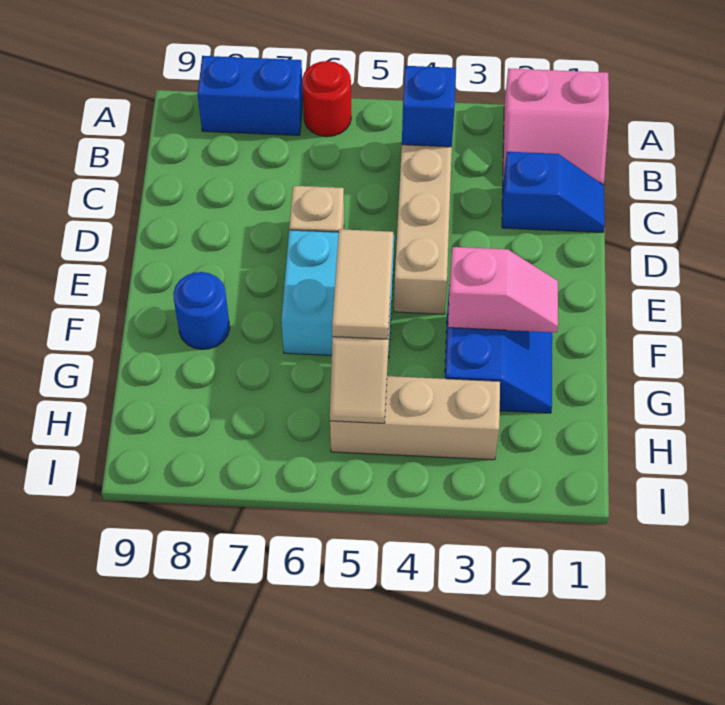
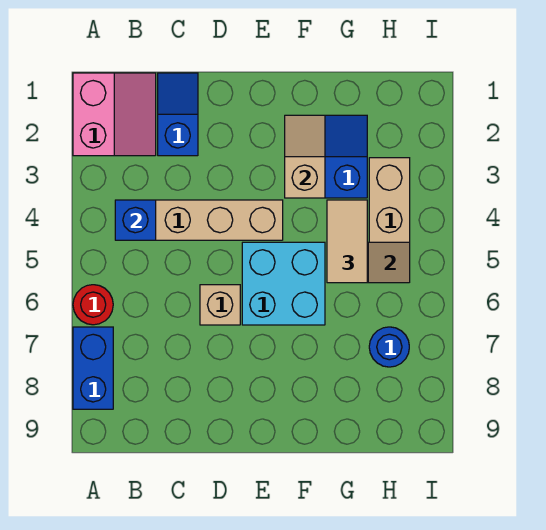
pink slope F2:F3 level 2 top 3 -> tan slope F2:F3 level 2 top 3
tan tile F5:G5 level 3 -> tan tile G4:G5 level 3
blue round brick F8 level 1 -> blue round brick H7 level 1

